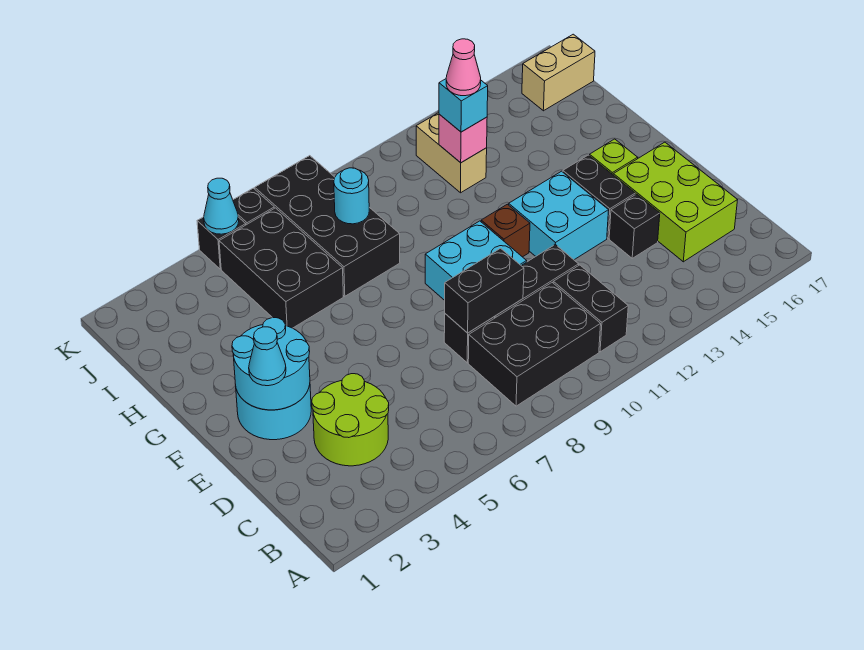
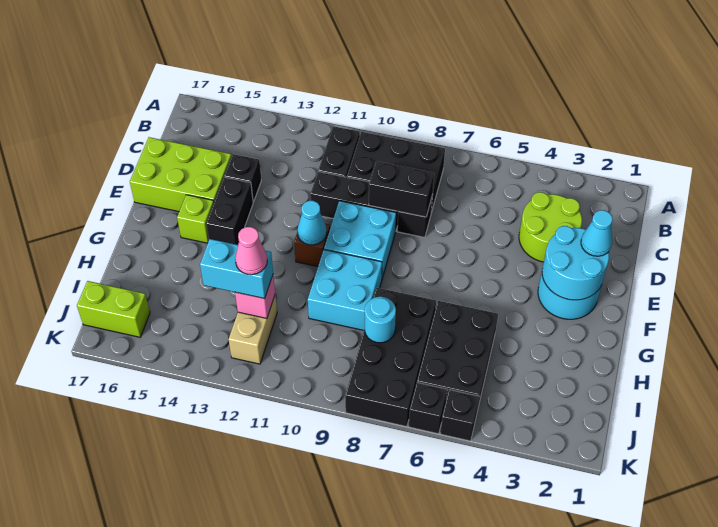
lime brick C15:E16 level 1 -> lime brick D15:E17 level 1
cyan brick E12:F13 level 1 -> cyan brick G9:H10 level 1
cyan brick I12 level 3 -> cyan brick I12:I13 level 3
tan brick J16:J17 level 1 -> lime brick J16:J17 level 1
cyan cone K5 level 2 -> cyan cone F11 level 2

